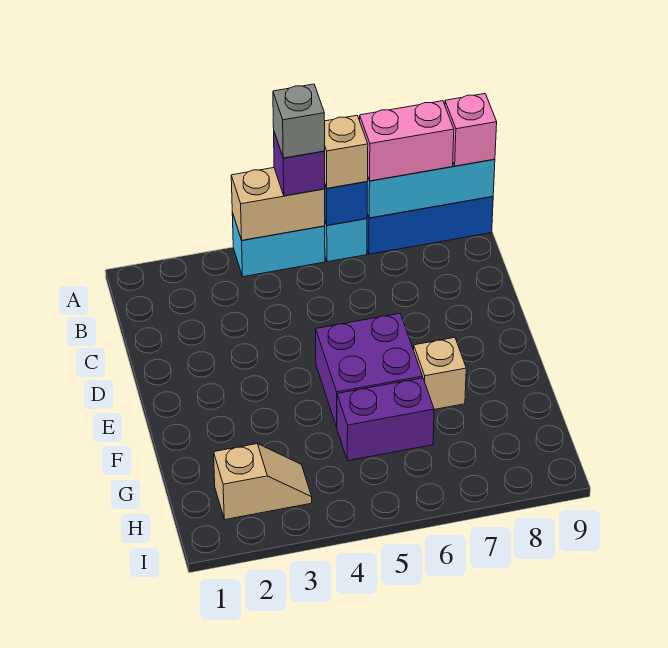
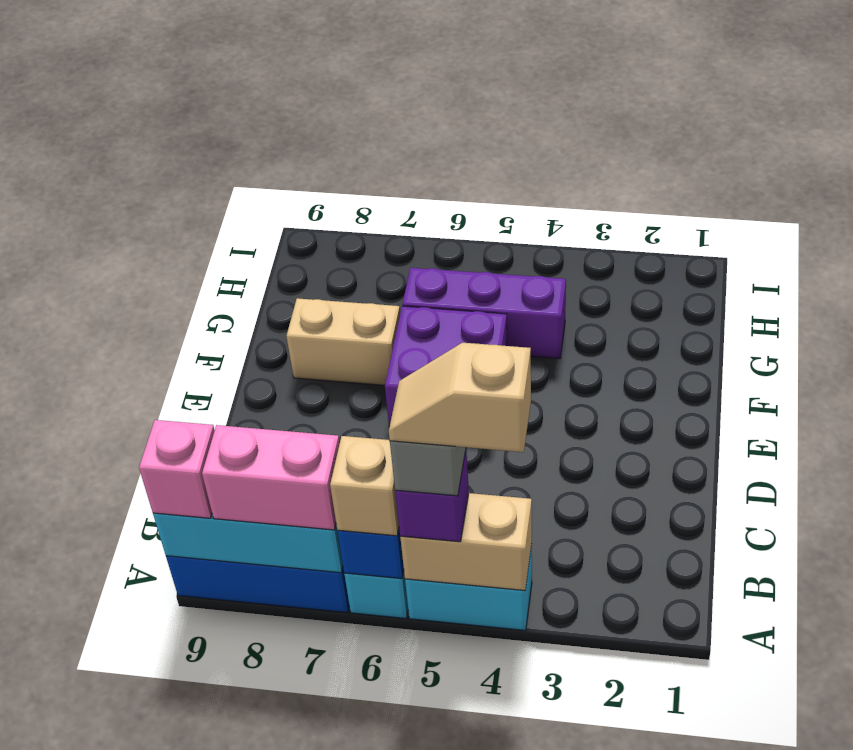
tan brick F7 level 1 -> tan brick F7:F8 level 1
purple brick G5:G6 level 1 -> purple brick G4:G6 level 1
tan slope H2:H3 level 1 top 2 -> tan slope A4:A5 level 5 top 4

